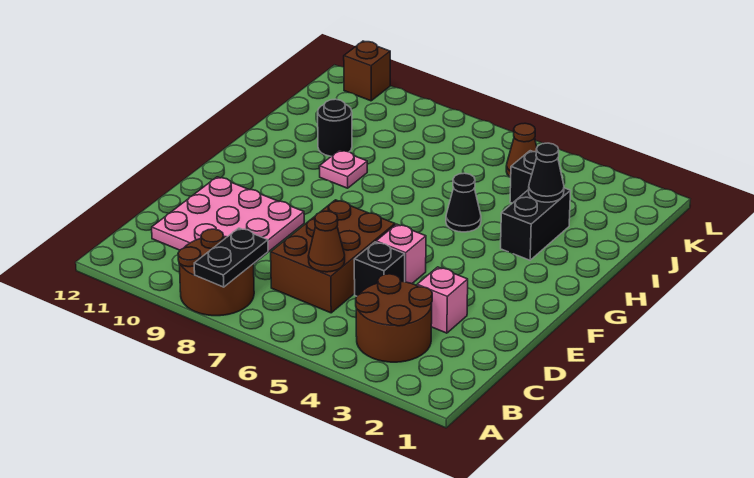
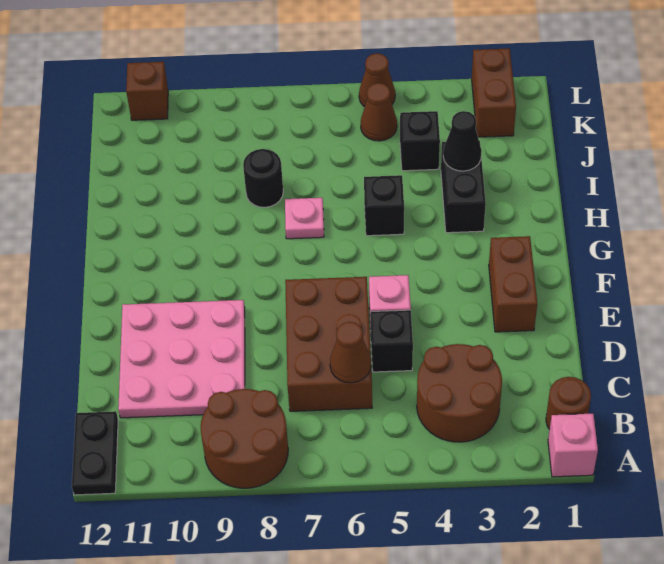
black plate A8:B8 level 2 -> black plate A12:B12 level 1
none -> brown round brick B1 level 1
pink brick D3 level 1 -> pink brick A1 level 1
none -> brown brick E2:F2 level 1
black cone H5 level 1 -> black brick H5 level 1
pink plate H9 level 1 -> pink plate H7 level 1
black round brick I10 level 1 -> black round brick I8 level 1
none -> brown brick K2:L2 level 1
none -> brown cone L5 level 1

